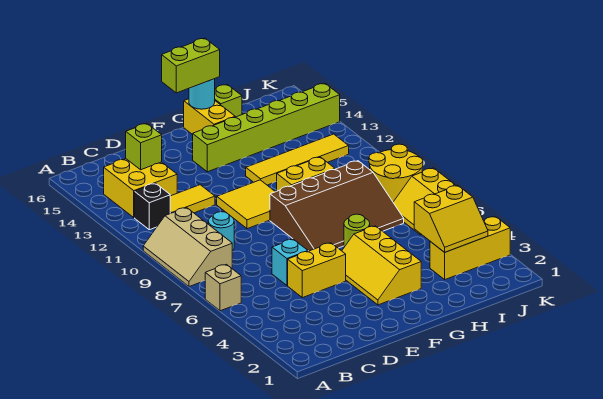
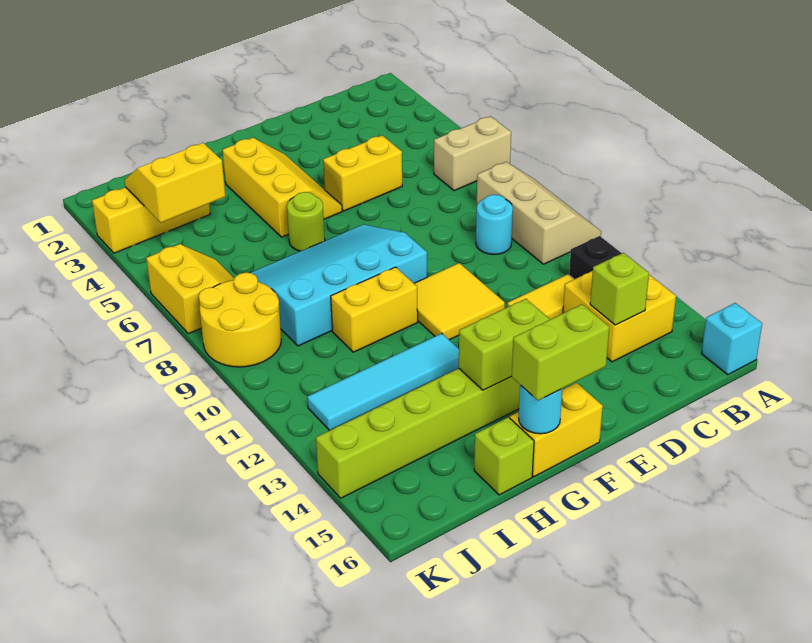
tan brick A6 level 1 -> tan brick A6:B6 level 1
cyan brick D6 level 1 -> cyan brick A16 level 1
brown slope F7:I9 level 1 top 9 -> cyan slope F7:I9 level 1 top 9
none -> lime brick F14:G14 level 2
yellow tile G12:J12 level 1 -> cyan tile G12:J12 level 1
yellow brick G15:G16 level 1 -> yellow brick F16:G16 level 1

